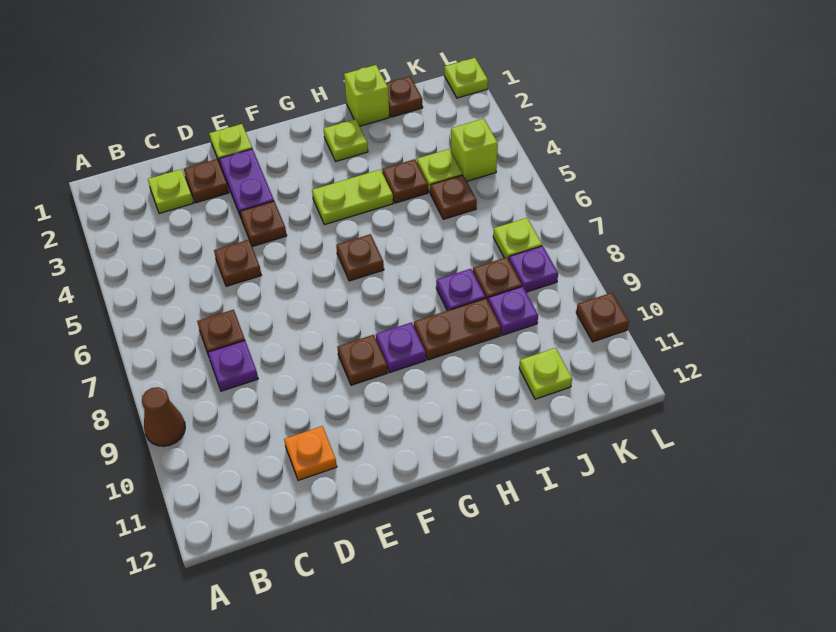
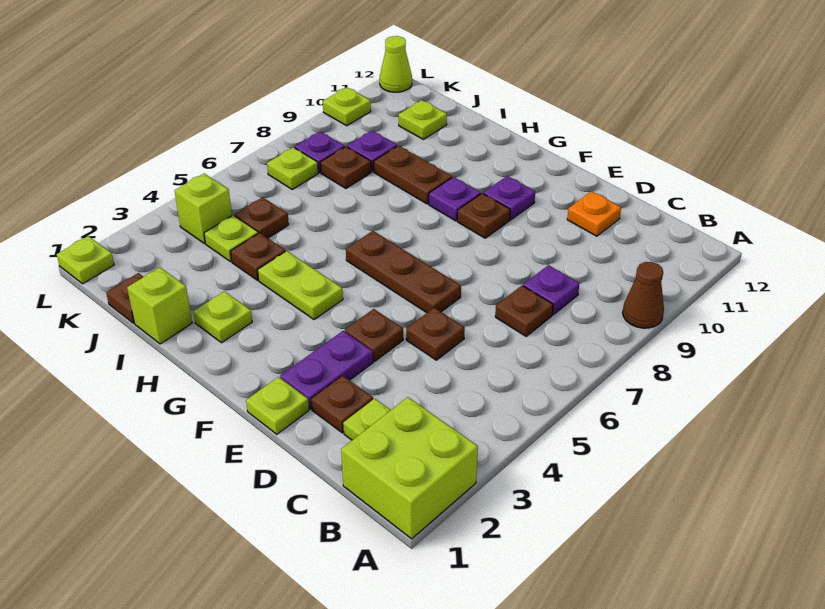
none -> lime brick A1:B2 level 1
brown plate G6 level 1 -> brown plate E6:G6 level 1
purple plate I8 level 1 -> purple plate F10 level 1
brown plate L10 level 1 -> lime plate L10 level 1
none -> lime cone L12 level 1

